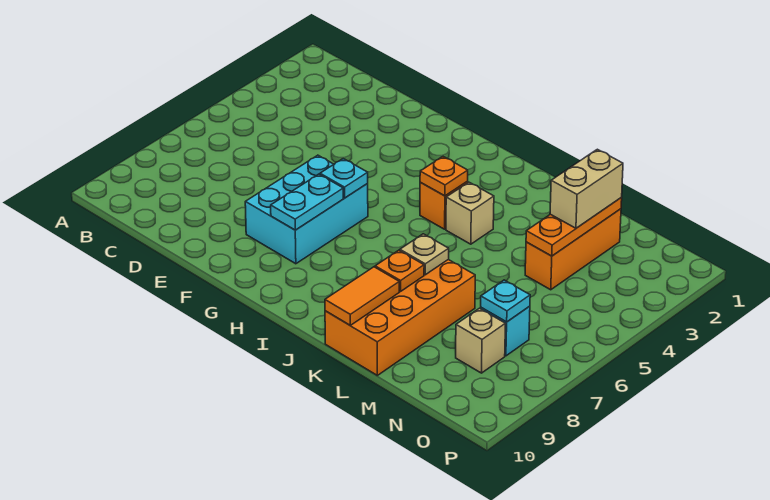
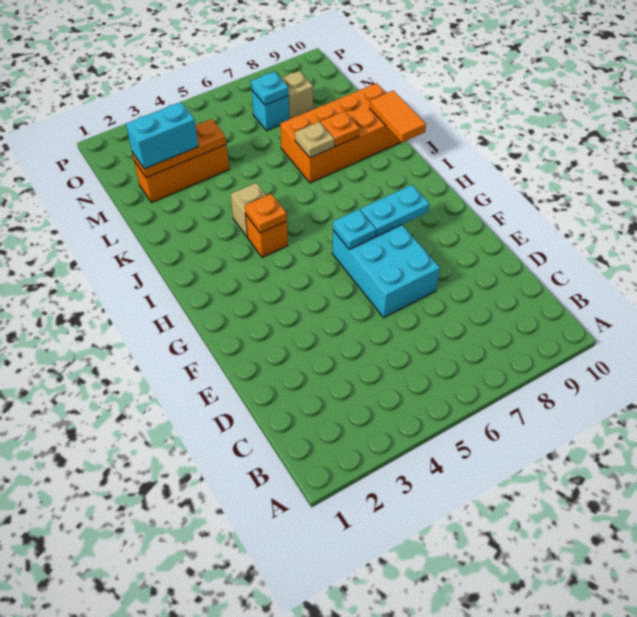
cyan brick F6:G8 level 1 -> cyan brick E6:G7 level 1
orange tile K9:K10 level 2 -> orange tile J10:K10 level 2
tan brick M2:M3 level 3 -> cyan brick M2:M3 level 3

